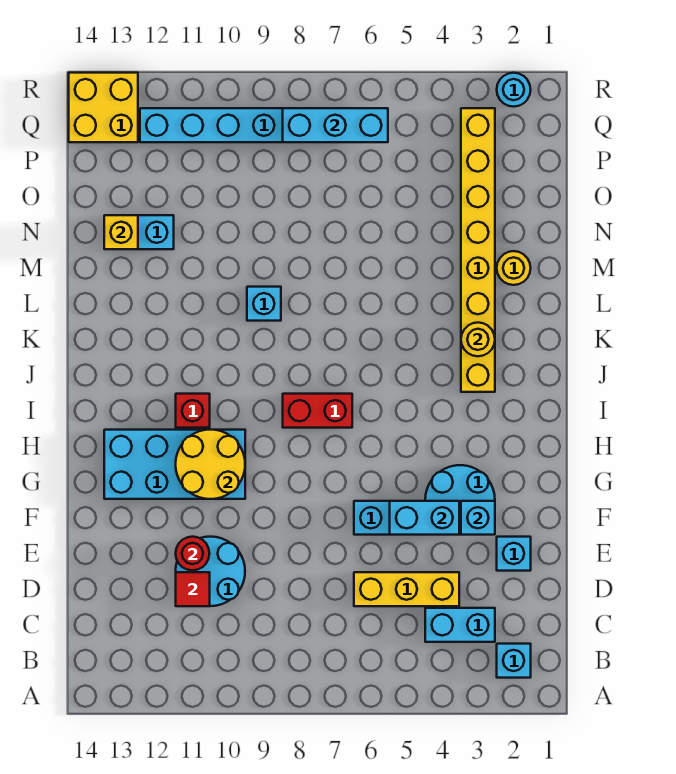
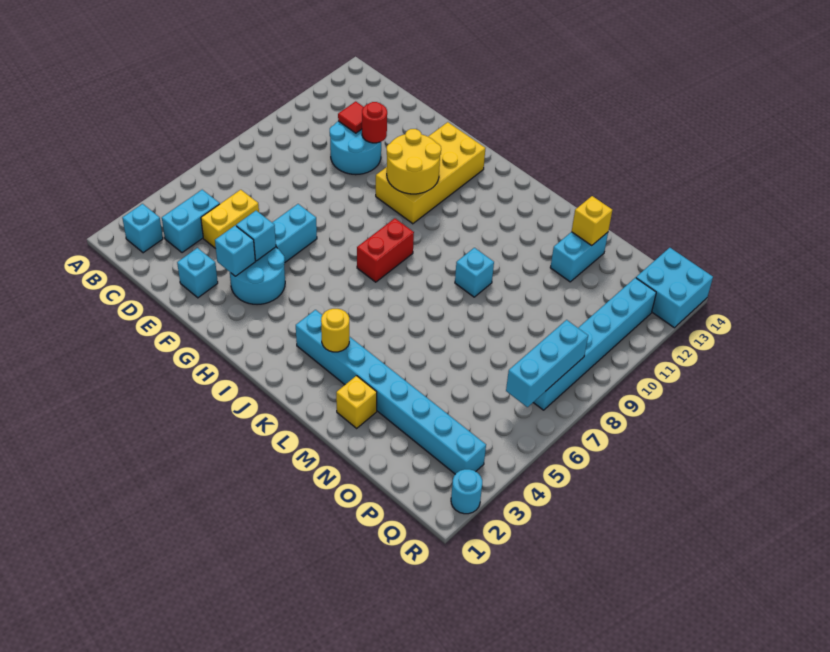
yellow brick D4:D6 level 1 -> yellow brick D4:D5 level 1
cyan brick F4:F5 level 2 -> cyan brick F4 level 2
cyan brick G10:H13 level 1 -> yellow brick G10:H13 level 1
red brick I11 level 1 -> none
yellow brick J3:Q3 level 1 -> cyan brick J3:Q3 level 1
yellow round brick M2 level 1 -> yellow brick M2 level 1
yellow brick Q13:R14 level 1 -> cyan brick Q13:R14 level 1

